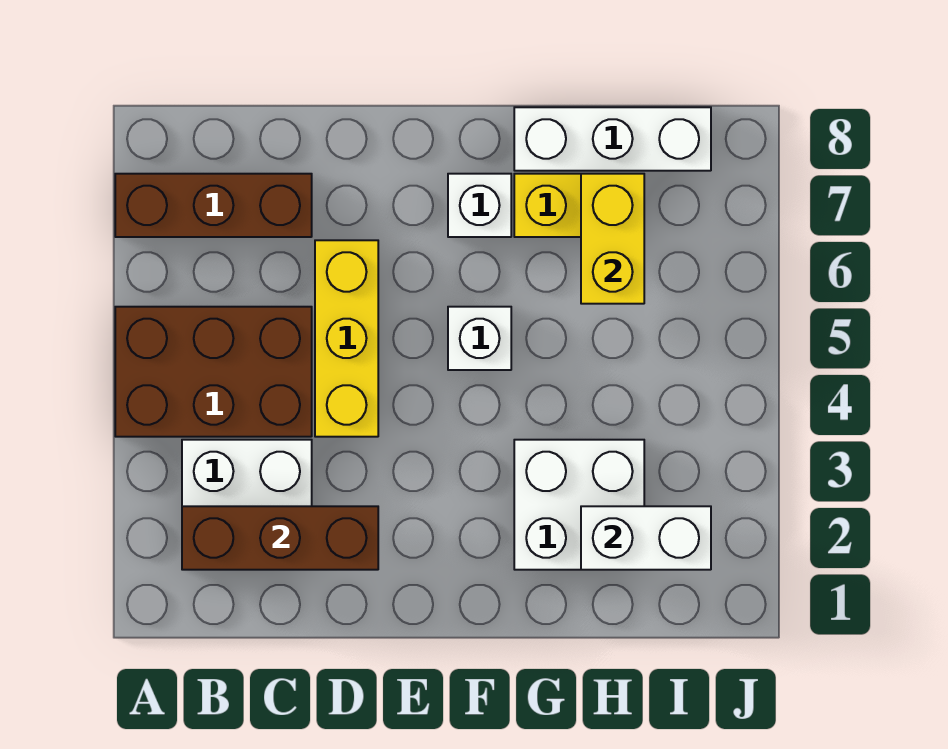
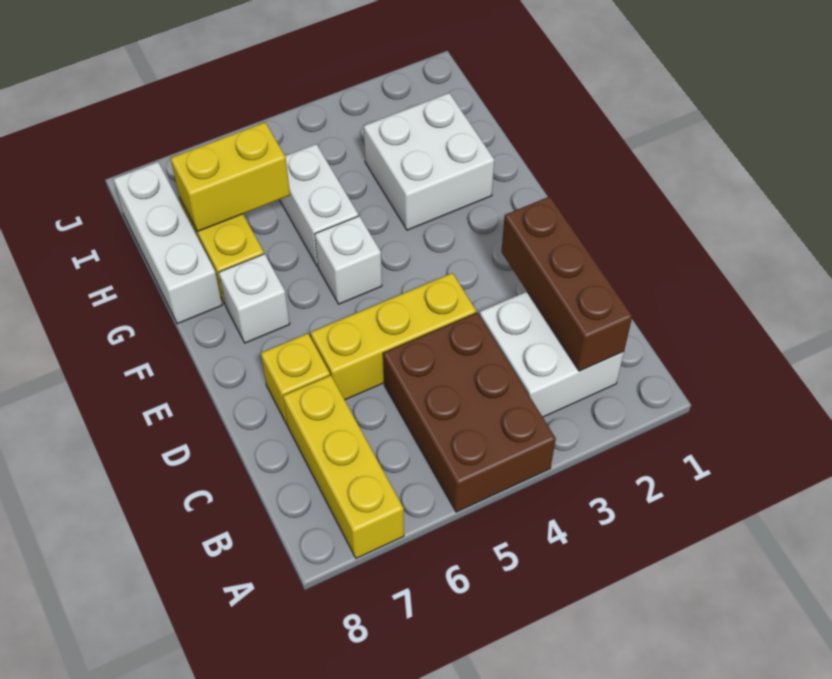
brown brick A7:C7 level 1 -> yellow brick A7:C7 level 1
none -> yellow brick D7 level 1
white brick H2:I2 level 2 -> white brick G5:H5 level 1

